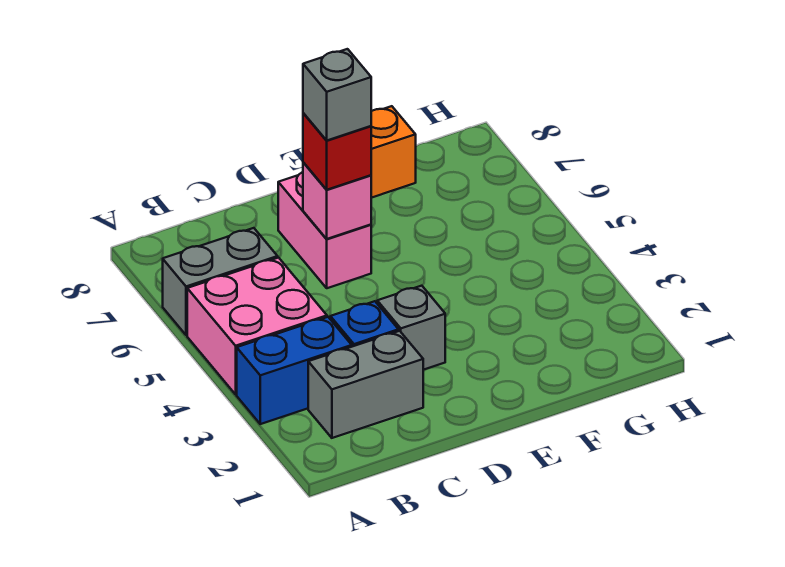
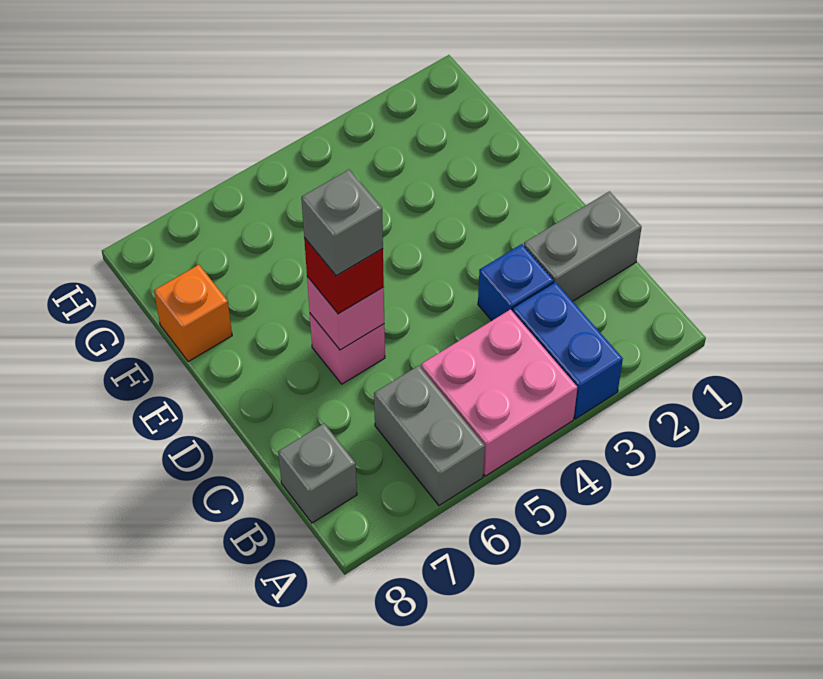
grey brick B2:C2 level 1 -> grey brick C1:C2 level 1
grey brick D3 level 1 -> grey brick B8 level 1
pink brick D6:D7 level 1 -> pink brick D6 level 1

